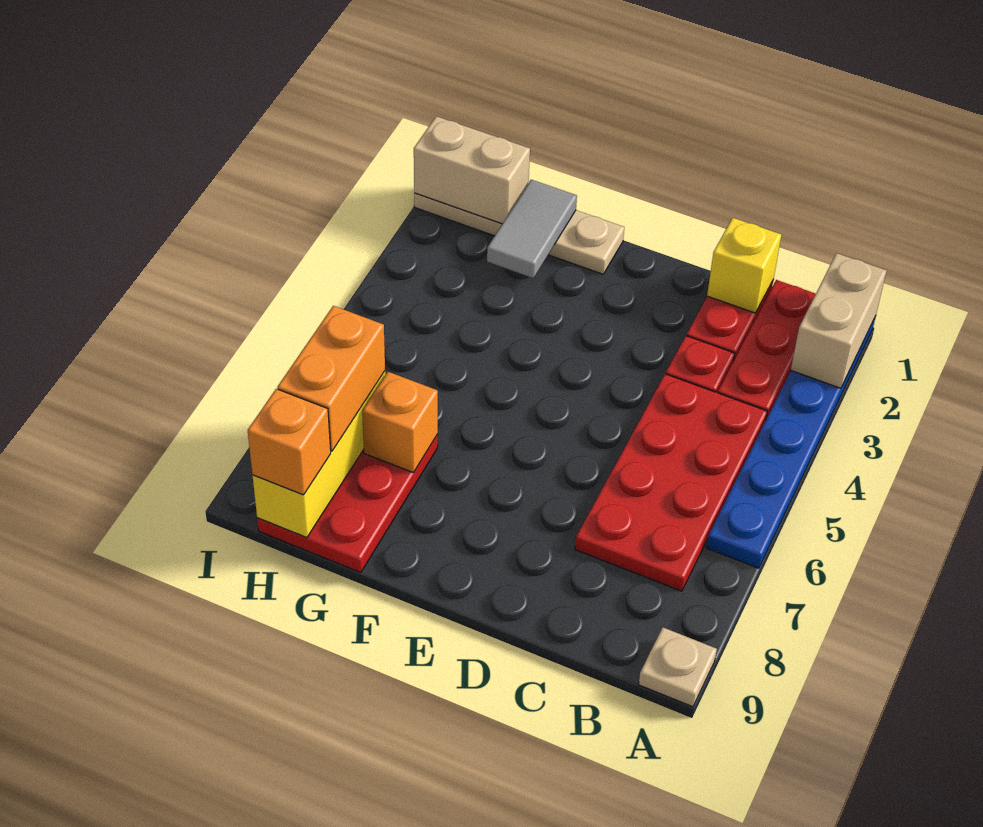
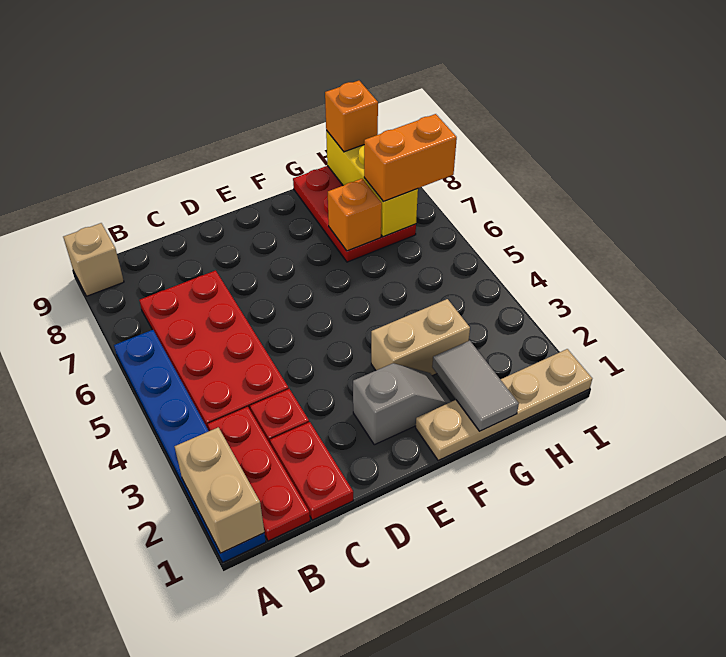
tan plate A9 level 1 -> tan brick A9 level 1
yellow brick C1 level 2 -> none
none -> grey slope E2:F2 level 1 top E
tan brick H1:I1 level 2 -> tan brick F3:G3 level 1
orange brick H7:H8 level 3 -> orange brick H7:I7 level 3

